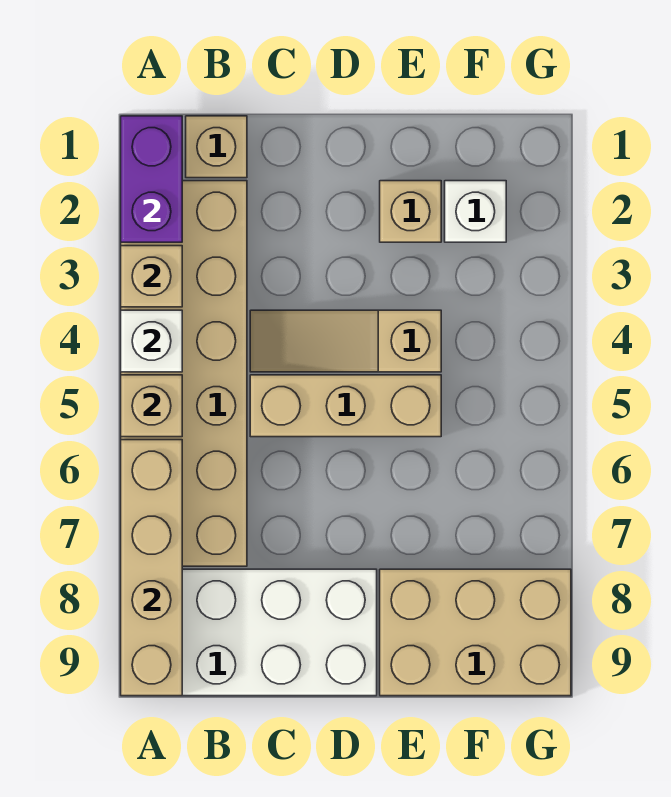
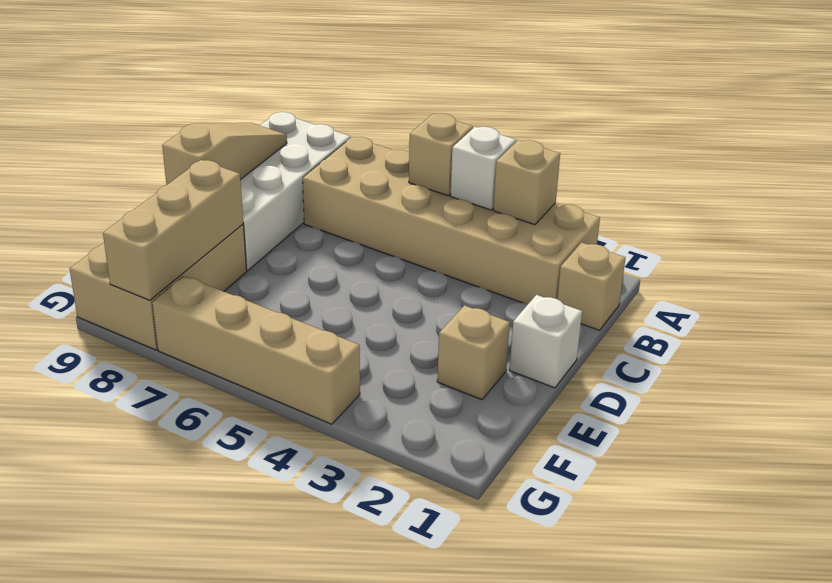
purple brick A1:A2 level 2 -> none
tan brick A6:A9 level 2 -> tan brick G4:G7 level 1
tan slope C4:E4 level 1 top E -> tan slope B9:D9 level 2 top D
tan brick C5:E5 level 1 -> tan brick E8:G8 level 2
white brick F2 level 1 -> white brick D1 level 1

